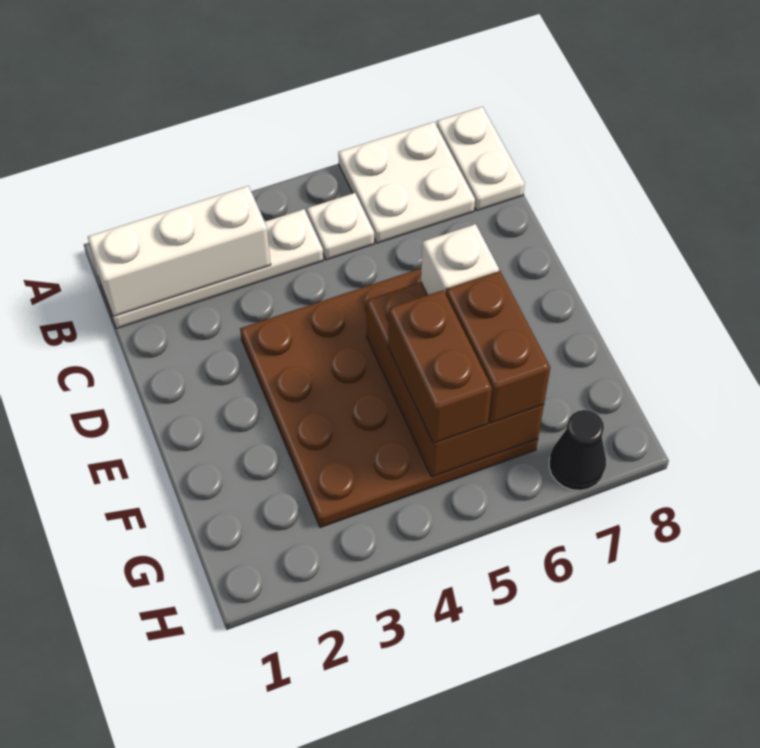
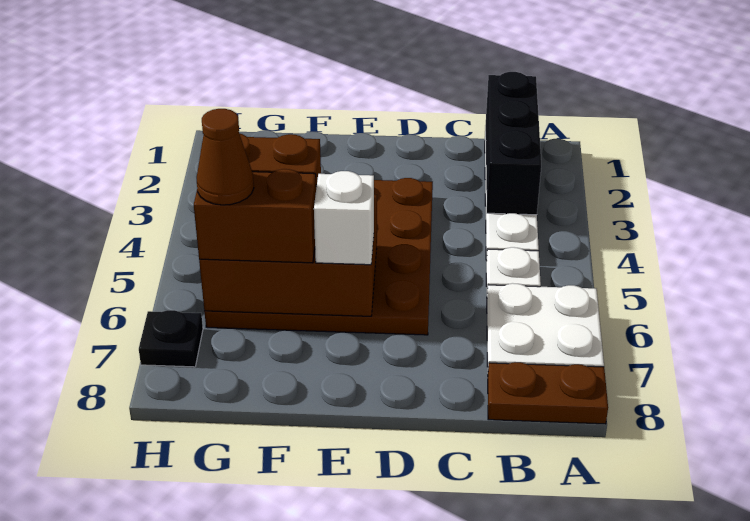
white plate A8:B8 level 1 -> brown plate A8:B8 level 1
white brick B1:B3 level 2 -> black brick B1:B3 level 2
none -> brown cone G6 level 4
black cone H7 level 1 -> black plate H7 level 1

